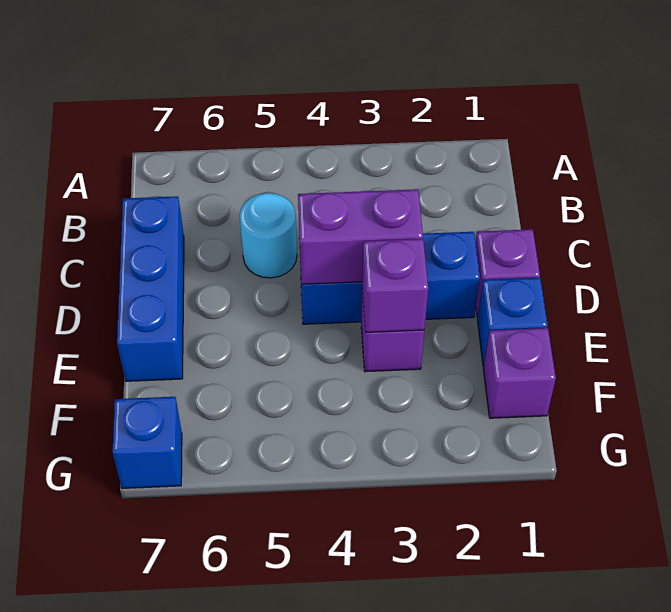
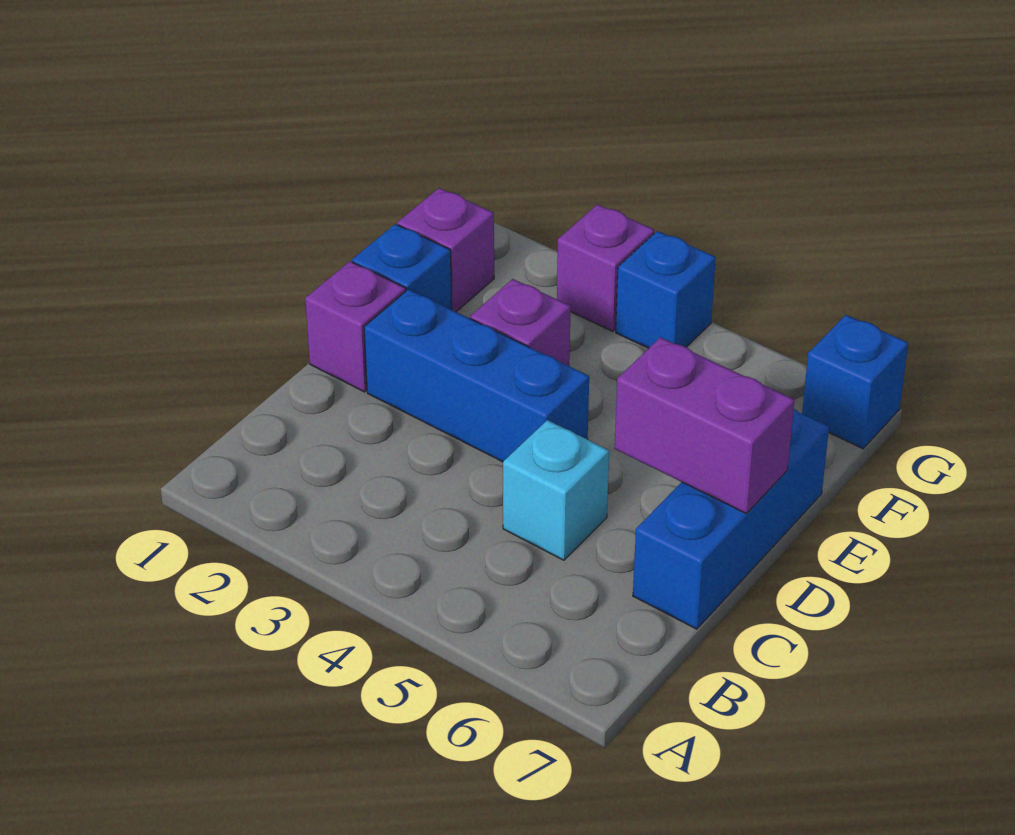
cyan round brick C5 level 1 -> cyan brick C5 level 1
purple brick D3:D4 level 2 -> purple brick D6:D7 level 2
purple brick E3 level 2 -> purple brick G3 level 1
none -> blue brick G4 level 1

